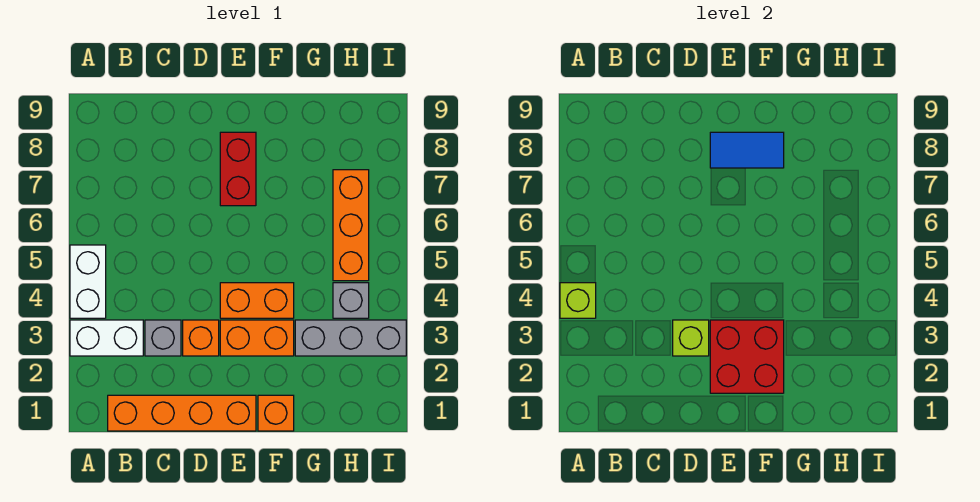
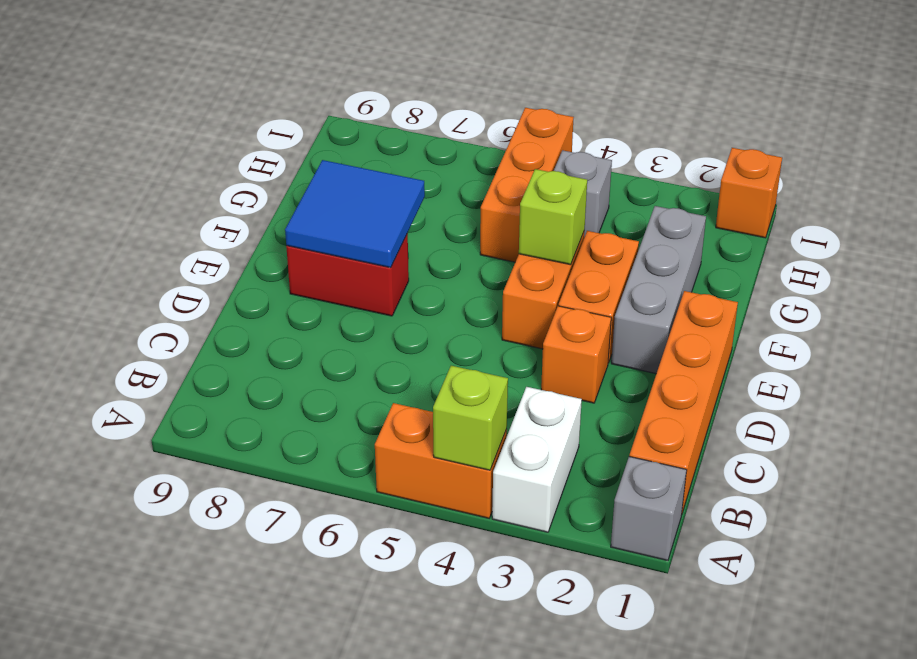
white brick A4:A5 level 1 -> orange brick A4:A5 level 1
grey brick C3 level 1 -> grey brick A1 level 1
lime brick D3 level 2 -> lime brick F4 level 2
red brick E2:F3 level 2 -> none
blue tile E8:F8 level 2 -> blue tile E7:F8 level 2
orange brick F1 level 1 -> orange brick I1 level 1
grey brick G3:I3 level 1 -> grey brick E2:G2 level 1
orange brick H5:H7 level 1 -> orange brick G5:I5 level 1

